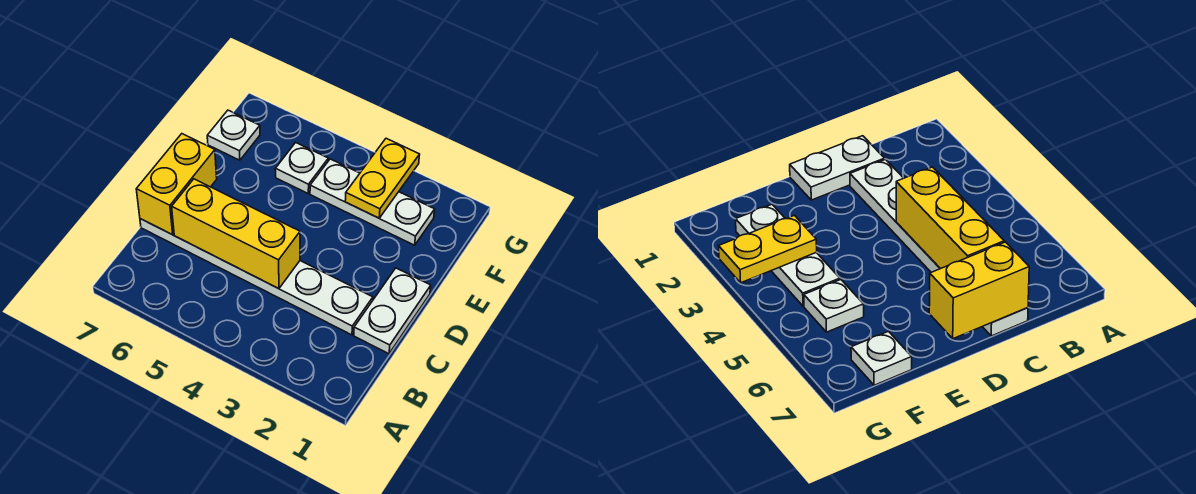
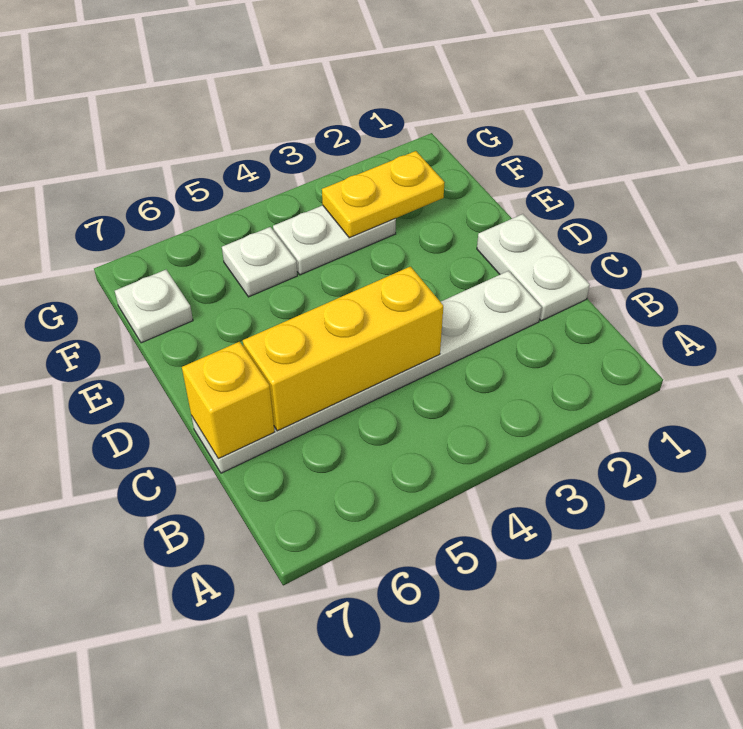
yellow brick C7:D7 level 2 -> yellow brick C7 level 2
white plate F2:F4 level 1 -> white plate F3:F4 level 1
yellow plate F3:G3 level 2 -> yellow plate F2:F3 level 2

